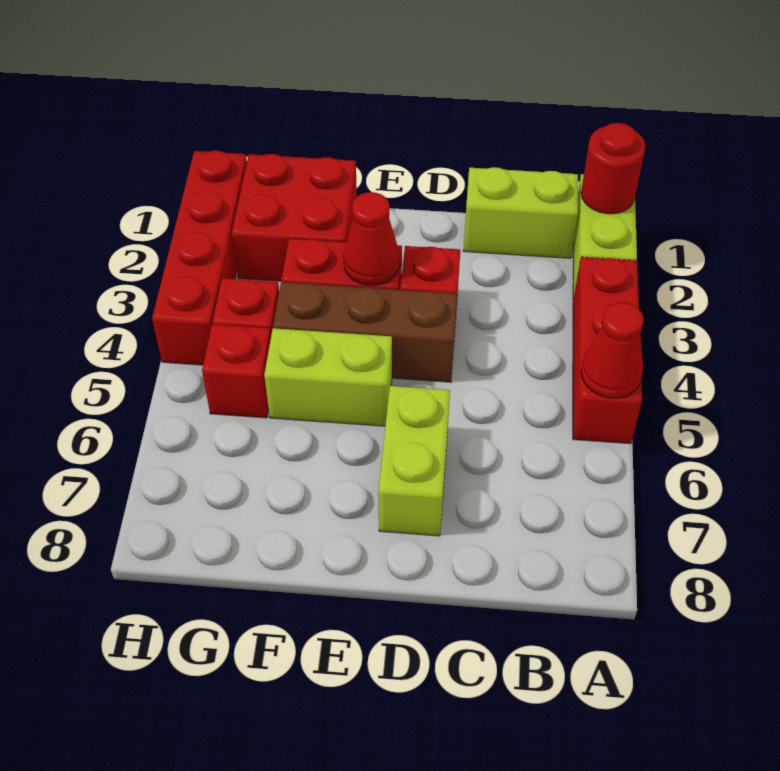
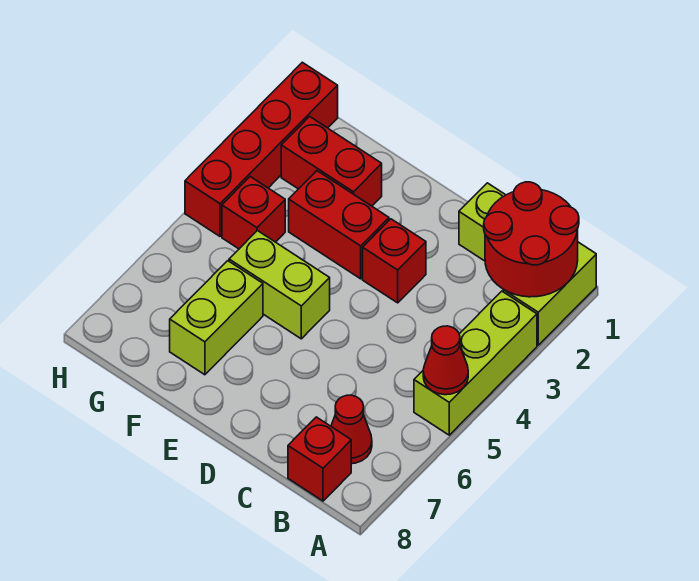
red round brick A1 level 2 -> red round brick A1:B2 level 2
red brick A3:A5 level 1 -> lime brick A3:A5 level 1
brown brick D4:F4 level 1 -> none
lime brick D6:D7 level 1 -> lime brick F6:F7 level 1
red cone E3 level 2 -> red cone B7 level 1
red brick F1:G2 level 1 -> red brick F2:G2 level 1
red brick G5 level 1 -> red brick B8 level 1

